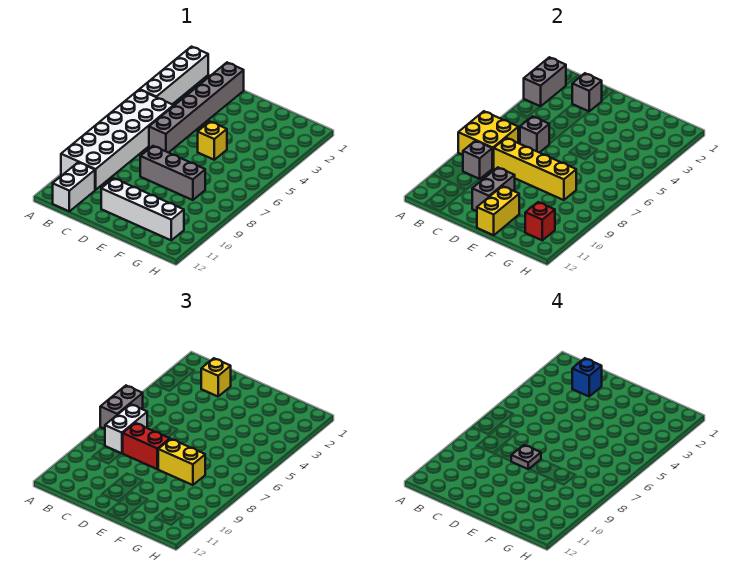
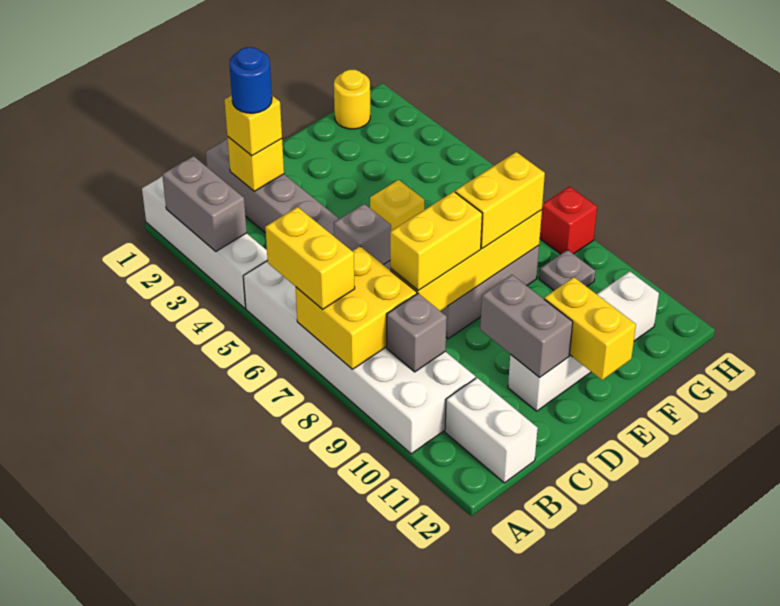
grey brick A6:A7 level 3 -> yellow brick A6:A7 level 3
white brick B7:B8 level 3 -> none
grey brick C2 level 2 -> yellow brick C2 level 2
blue brick C2 level 4 -> blue round brick C2 level 4
red brick C8:D8 level 3 -> yellow brick C8:D8 level 3
grey plate D8 level 4 -> grey plate G9 level 1
none -> yellow round brick G1 level 1
red brick G11 level 2 -> red brick H8 level 1

